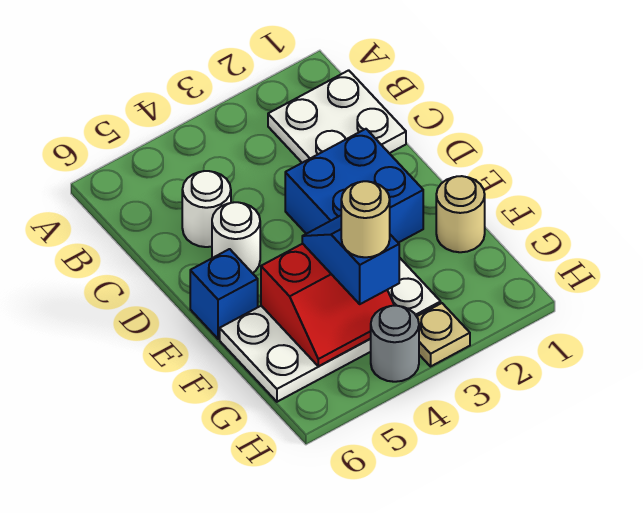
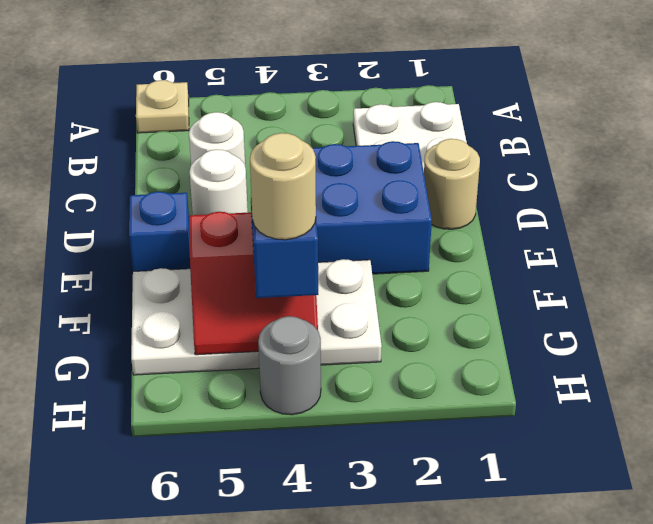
tan round brick F1 level 1 -> tan round brick D1 level 1
tan plate H3 level 1 -> tan plate A6 level 1

